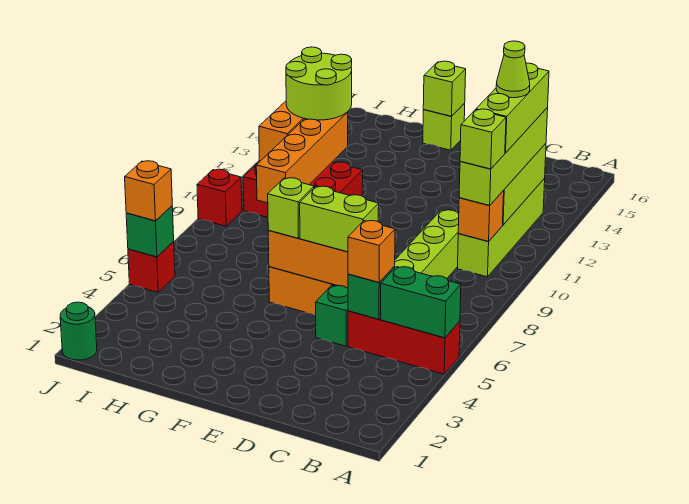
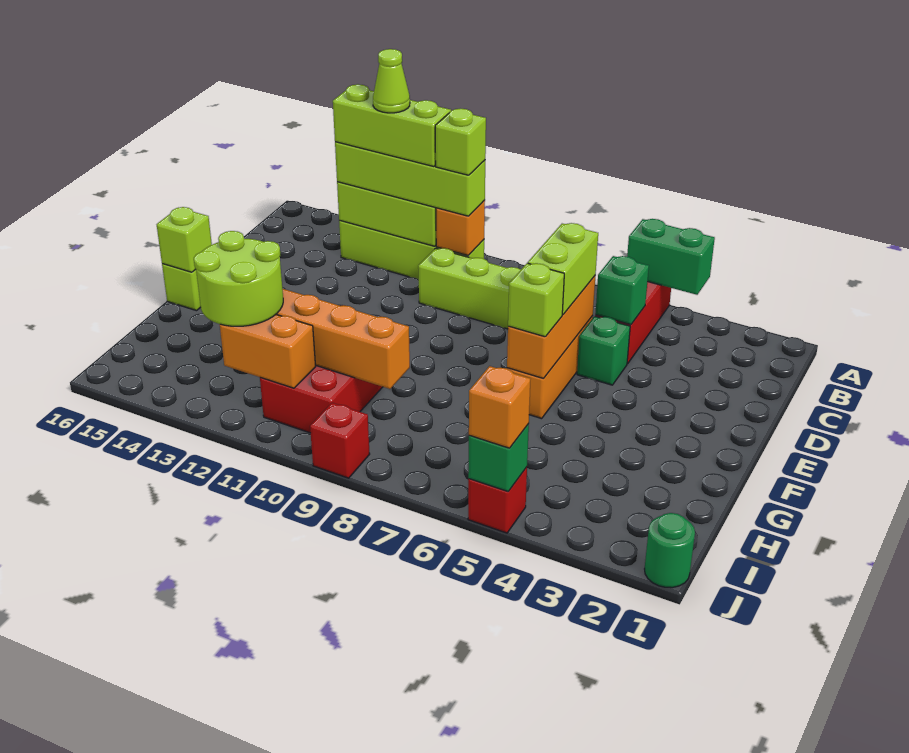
green brick A5:B5 level 2 -> green brick A4:A5 level 2
orange brick C5 level 3 -> none

